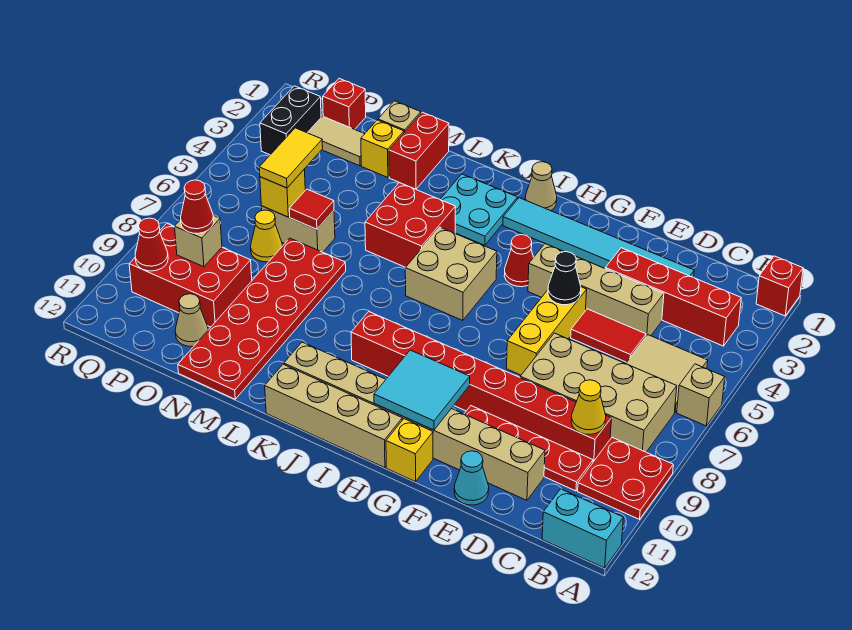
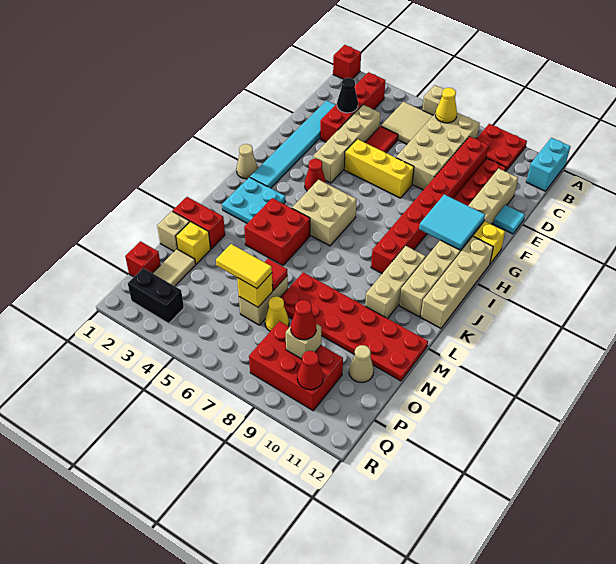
yellow cone C9 level 2 -> yellow cone B7 level 2
cyan cone E12 level 1 -> cyan tile E12 level 1
black cone F5 level 2 -> black cone D3 level 2
none -> tan brick J10:L10 level 1
red brick O9:Q10 level 1 -> red brick P8:Q10 level 1

